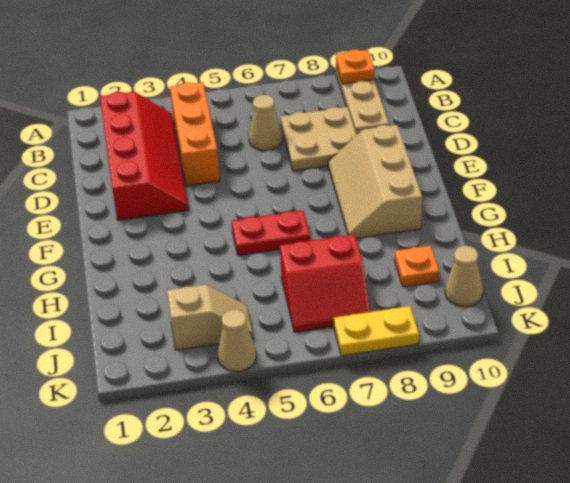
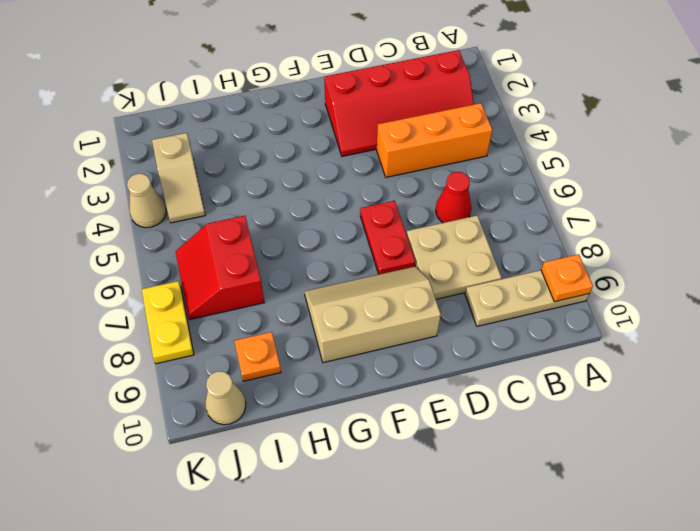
tan cone C6 level 1 -> red cone C6 level 1
red plate G5:G6 level 1 -> red plate E6:E7 level 1

